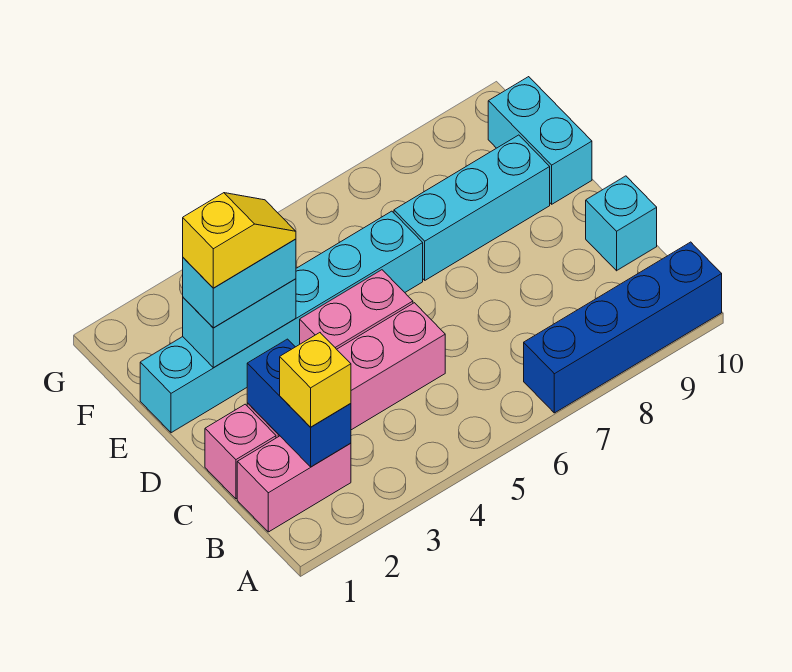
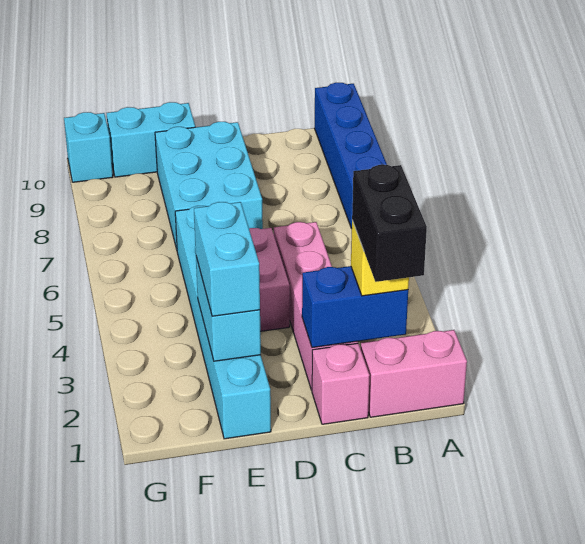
pink brick B1:B2 level 1 -> pink brick A1:B1 level 1
none -> black brick B1:B2 level 4
cyan brick C10 level 1 -> cyan brick G10 level 1
yellow slope E2:E3 level 4 top 2 -> none
cyan brick E7:E9 level 1 -> cyan brick D7:E9 level 1

